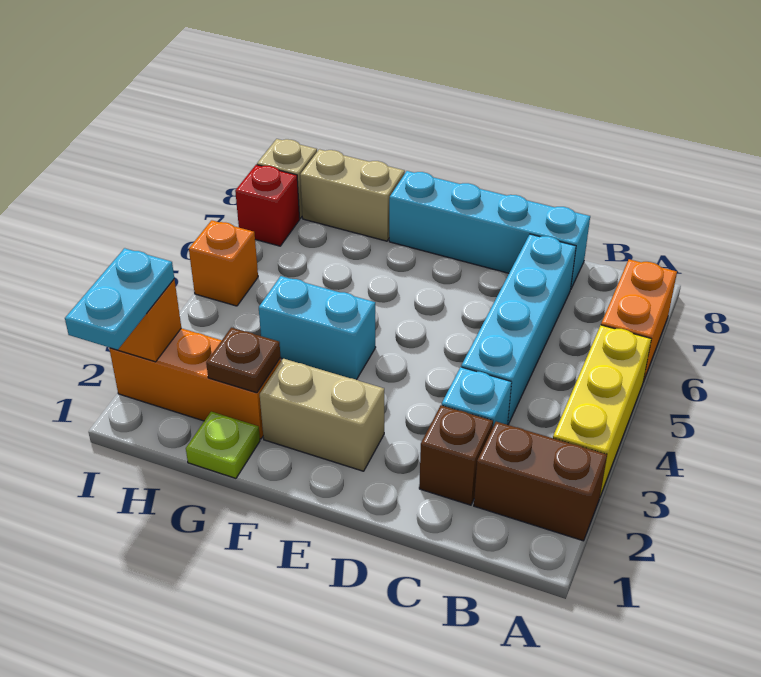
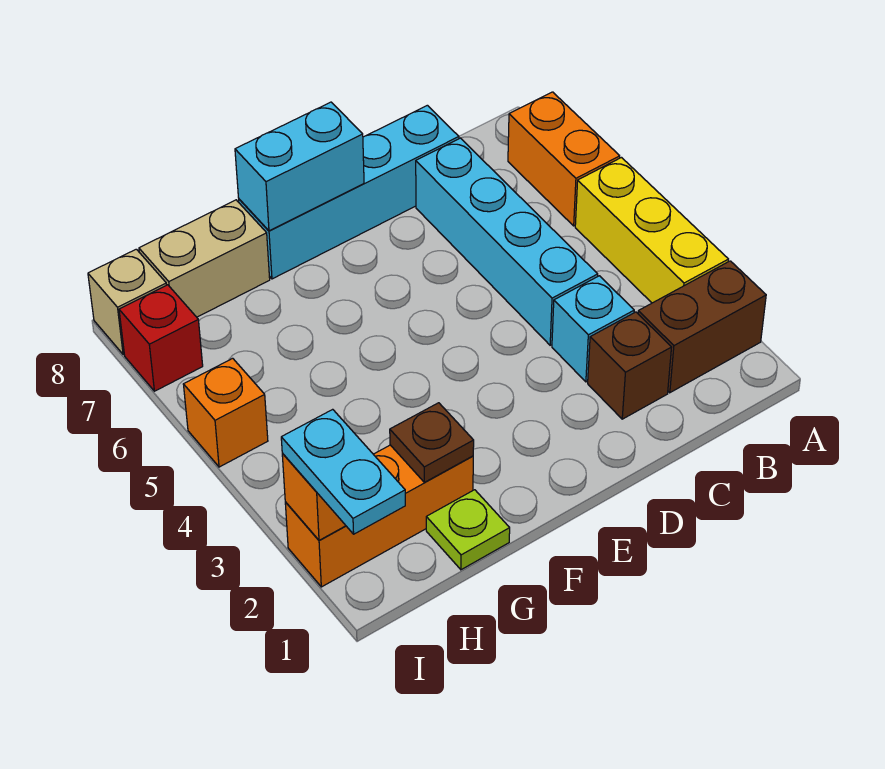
tan brick E2:F2 level 1 -> none
cyan brick F4:G4 level 1 -> cyan brick E8:F8 level 2

